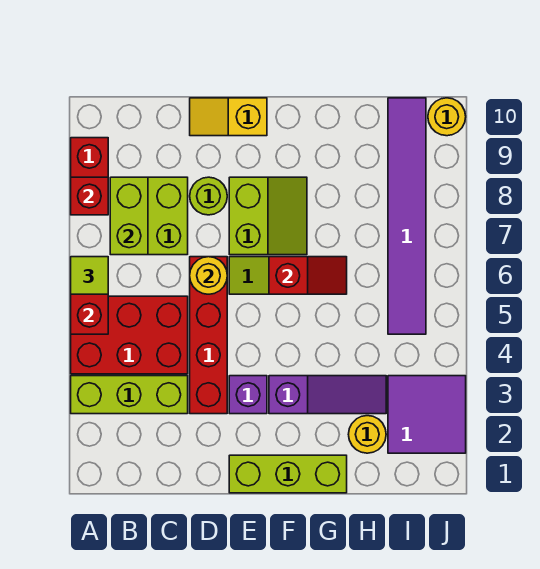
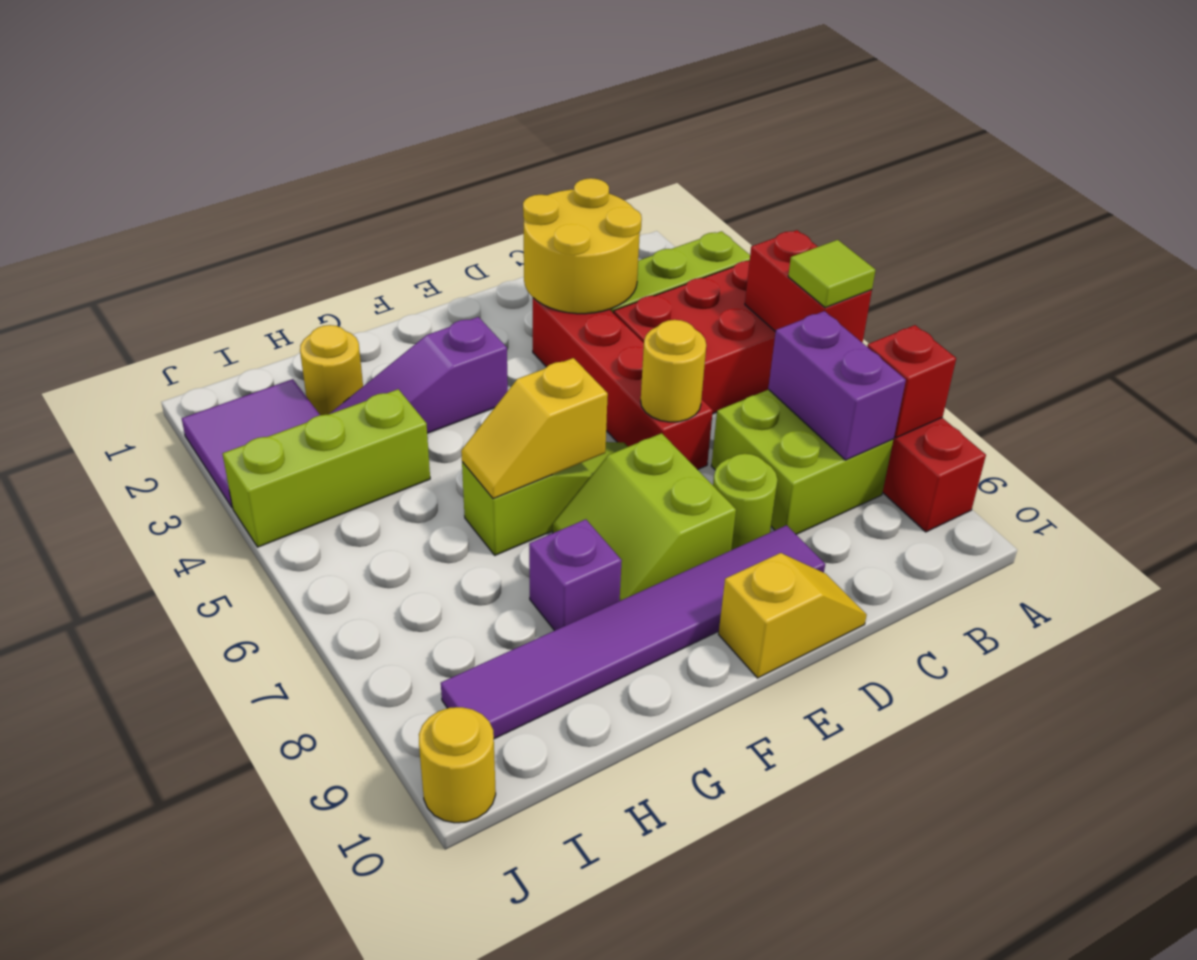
lime brick B7:B8 level 2 -> purple brick B7:B8 level 2
none -> yellow round brick C2:D3 level 2
lime brick E1:G1 level 1 -> lime brick H4:J4 level 1
purple brick E3 level 1 -> purple brick G8 level 1
red slope F6:G6 level 2 top F -> yellow slope F6:G6 level 2 top F
purple tile I5:I10 level 1 -> purple tile D9:I9 level 1

